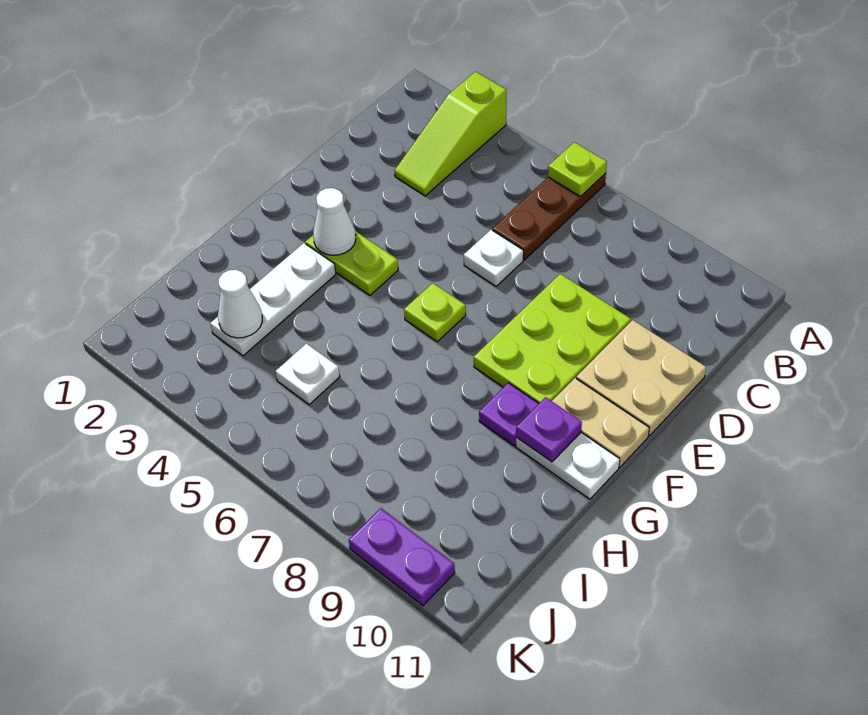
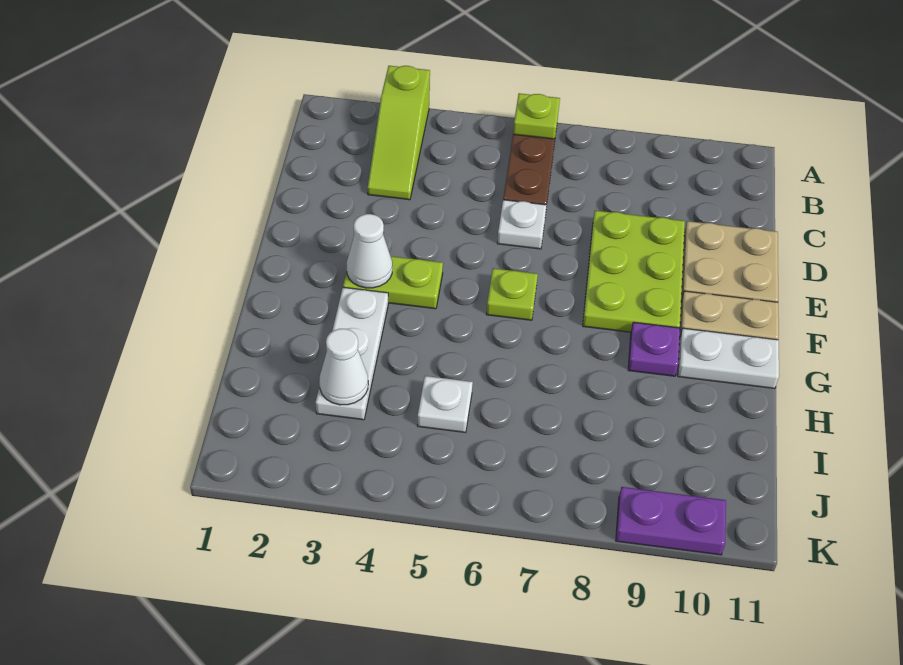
purple plate G10 level 2 -> none

